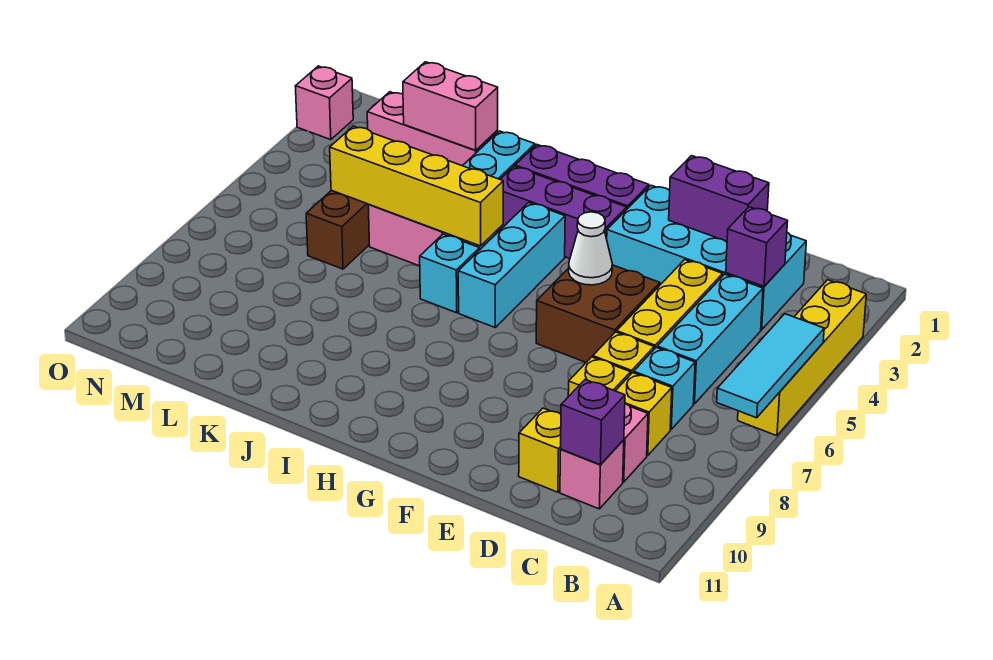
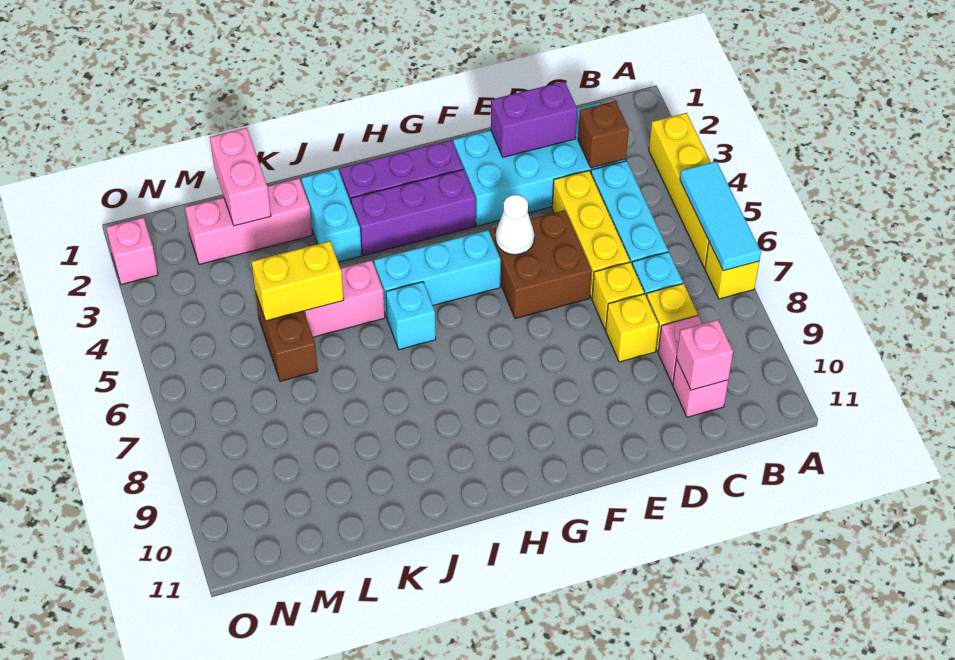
purple brick C3 level 2 -> brown brick C3 level 2
purple brick C10 level 2 -> pink brick C10 level 2
yellow brick D10 level 1 -> yellow brick A7 level 1
cyan brick H4:H6 level 1 -> cyan brick G5:I5 level 1
yellow brick I5:L5 level 2 -> yellow brick K5:L5 level 2
pink brick K2:L2 level 2 -> pink brick L1:L2 level 2

